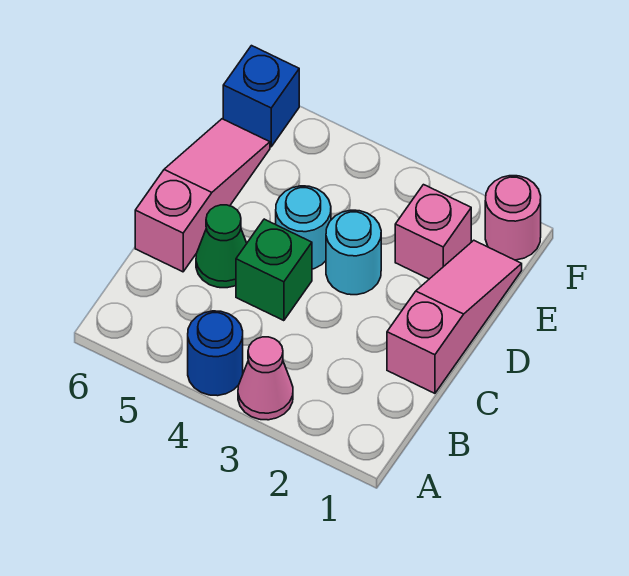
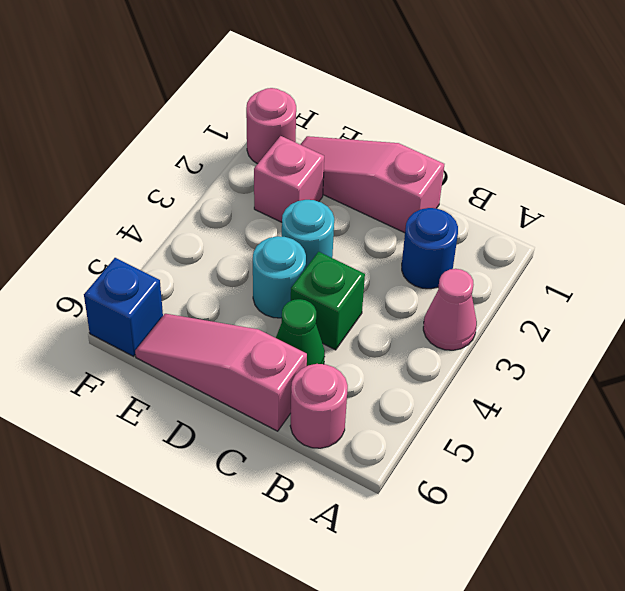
blue round brick A4 level 1 -> blue round brick B2 level 1
none -> pink round brick B6 level 1

